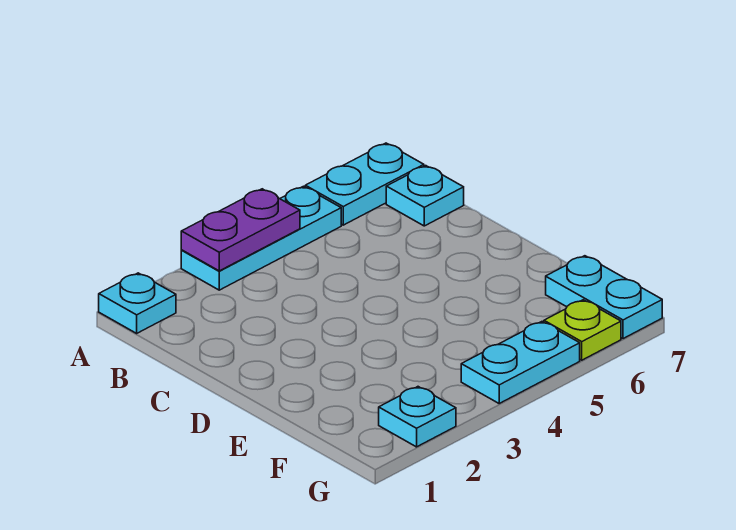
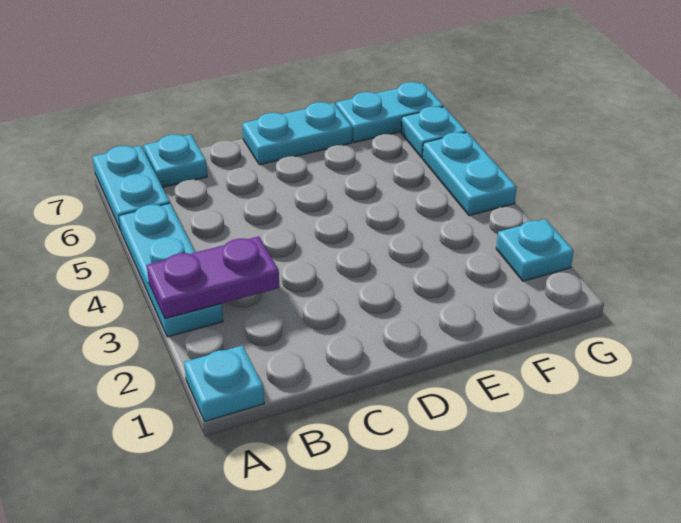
purple plate A3:A4 level 2 -> purple plate A3:B3 level 2
none -> cyan plate D7:E7 level 1
lime plate G6 level 1 -> cyan plate G6 level 1

